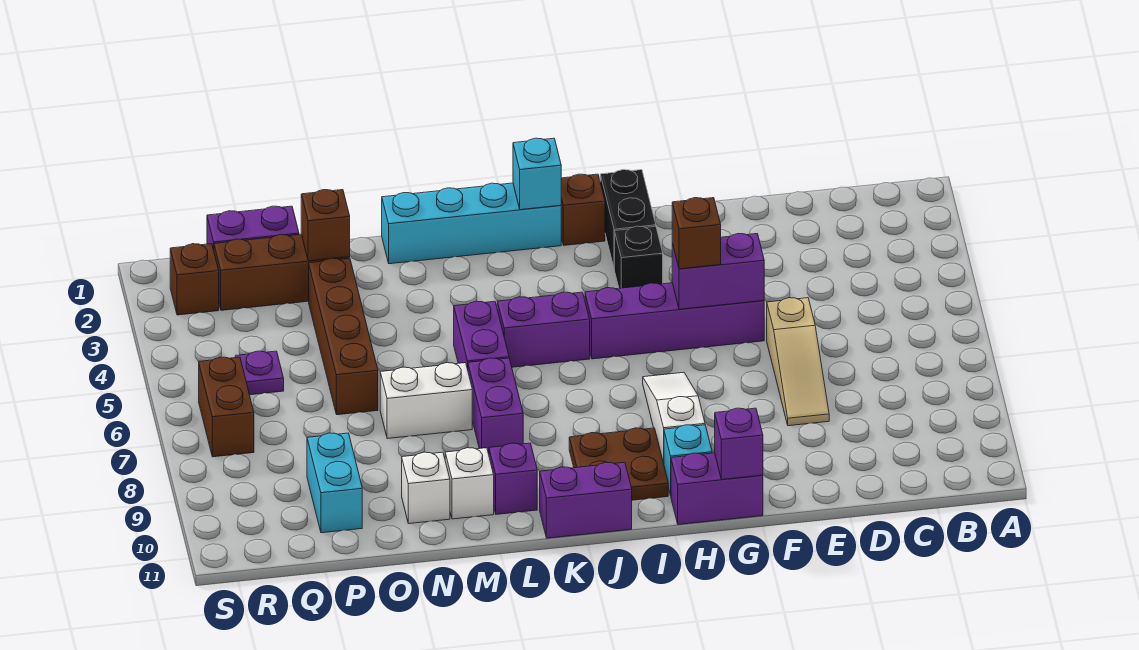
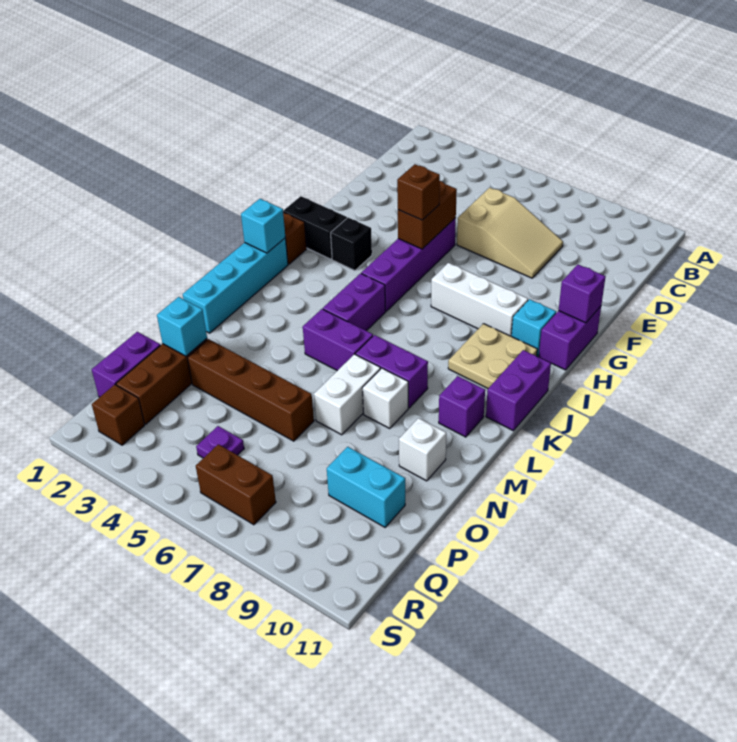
tan slope E6:E8 level 1 top 6 -> tan slope D6:E8 level 1 top 6
purple brick F5:G5 level 2 -> brown brick F5:G5 level 2
white slope H7:H9 level 1 top 9 -> white brick H7:H9 level 1
brown plate I9:J10 level 1 -> tan plate I9:J10 level 1
white brick M10 level 1 -> white brick M8 level 1
brown brick O2 level 2 -> cyan brick O2 level 2

